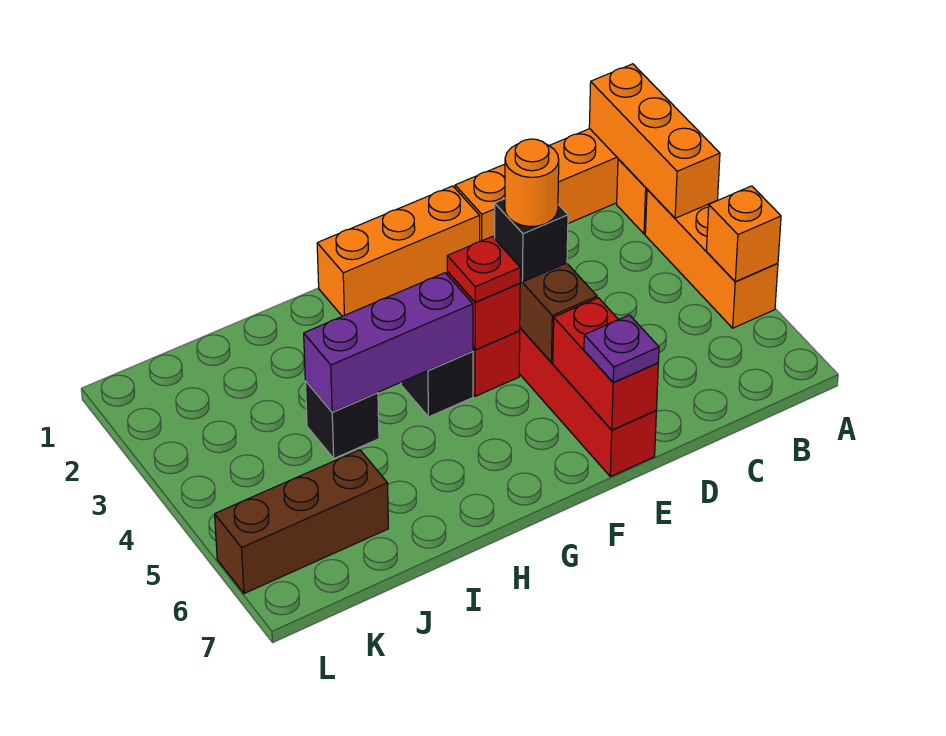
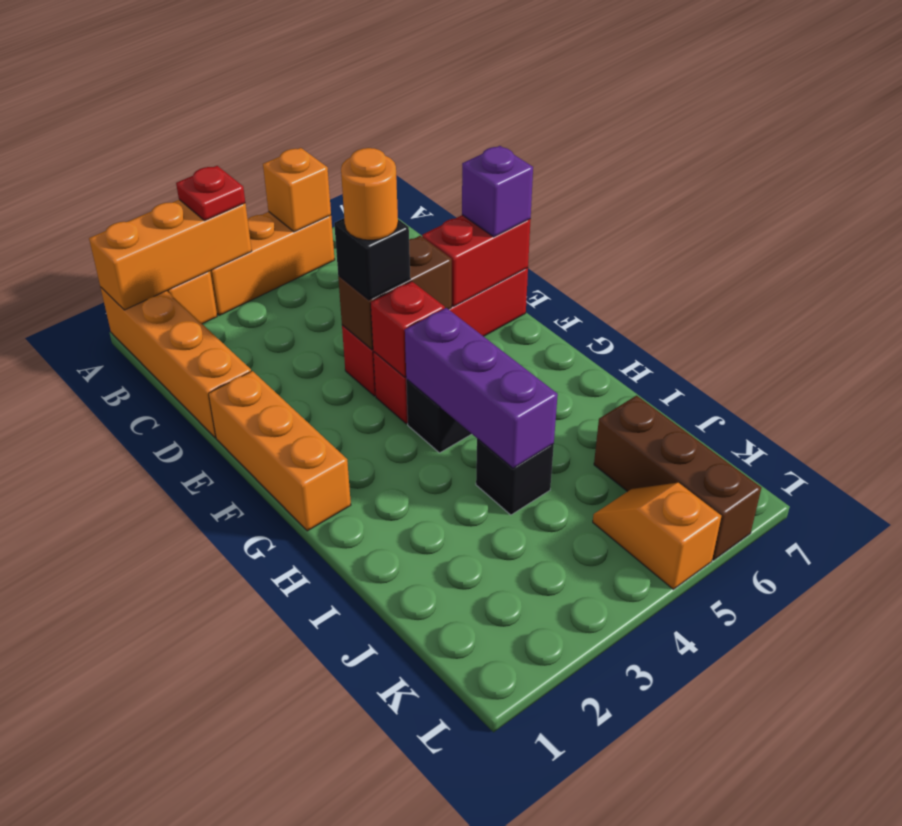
purple plate E7 level 3 -> purple brick E7 level 3
red plate F4 level 3 -> red plate A3 level 3
none -> orange slope K5:L5 level 1 top L

